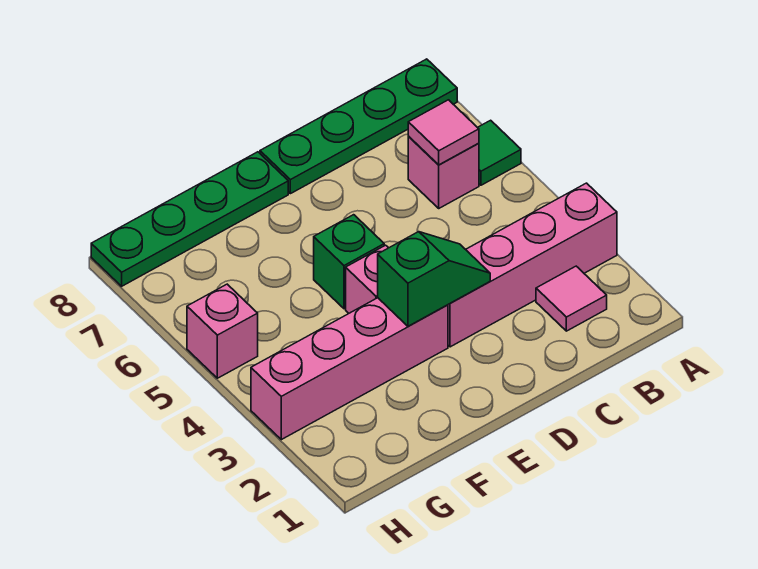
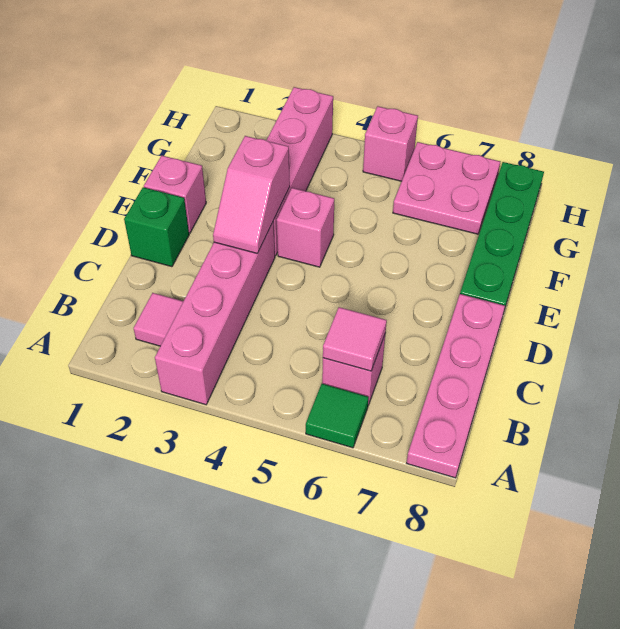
green plate A8:D8 level 1 -> pink plate A8:D8 level 1
green slope D3:E3 level 2 top E -> pink slope D3:E3 level 2 top E
none -> pink brick E1 level 1
green brick E5 level 1 -> green brick D1 level 1
none -> pink plate G6:H7 level 1

